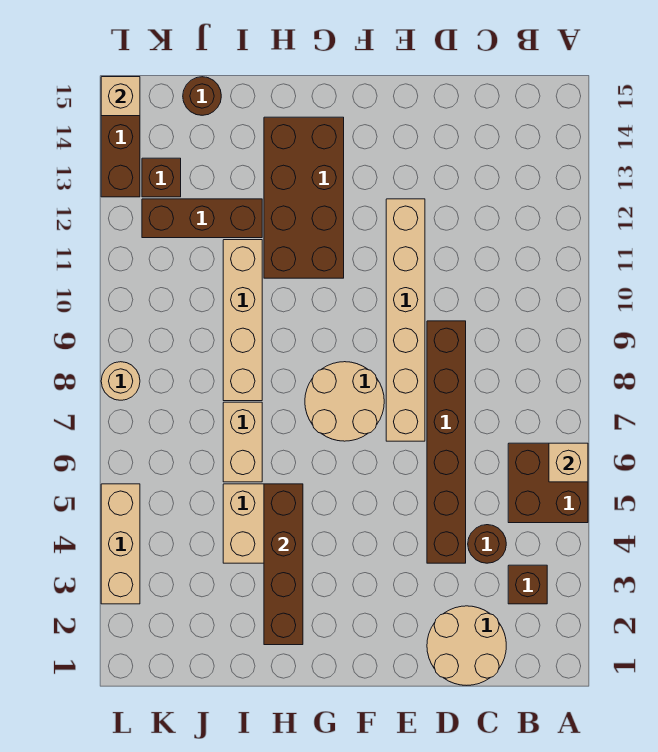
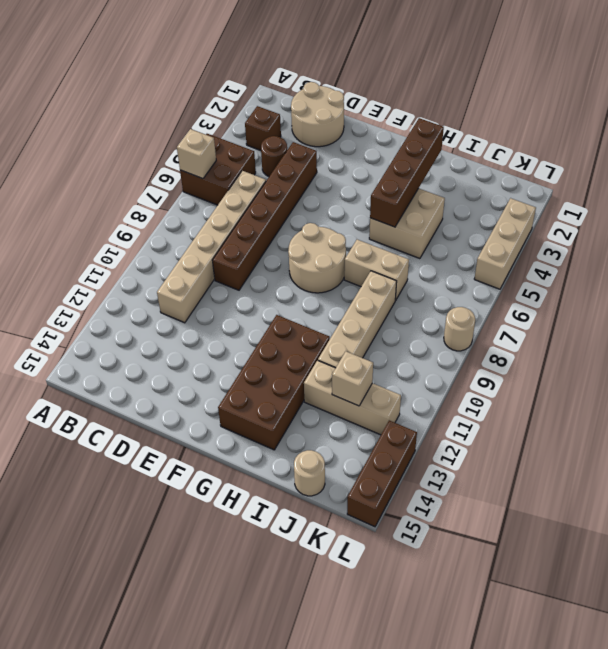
tan brick E7:E12 level 1 -> tan brick C6:C11 level 1
tan brick I6:I7 level 1 -> tan brick H7:I7 level 1
brown brick I12:K12 level 1 -> tan brick I12:K12 level 1
brown round brick J15 level 1 -> tan round brick J15 level 1
brown brick K13 level 1 -> none
tan brick L15 level 2 -> tan brick J12 level 2

